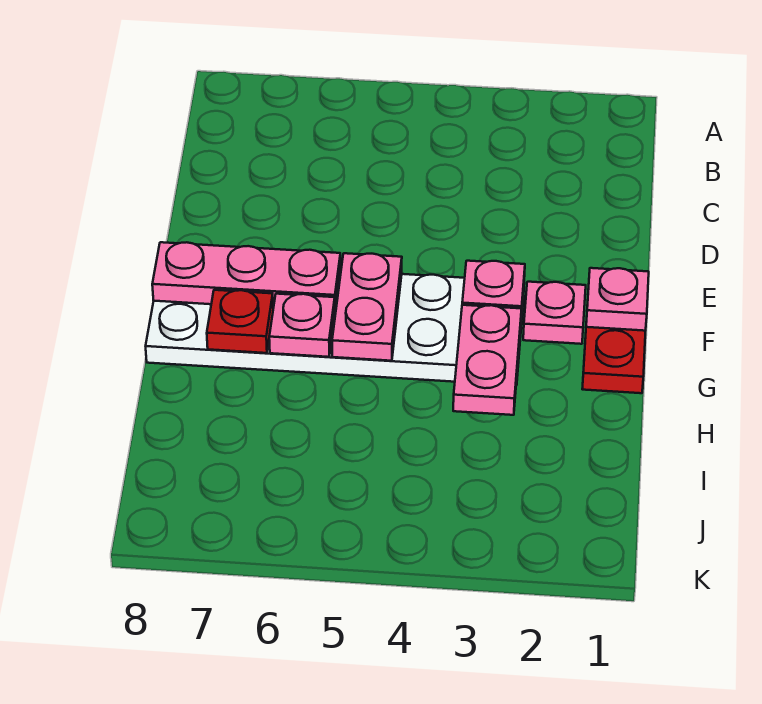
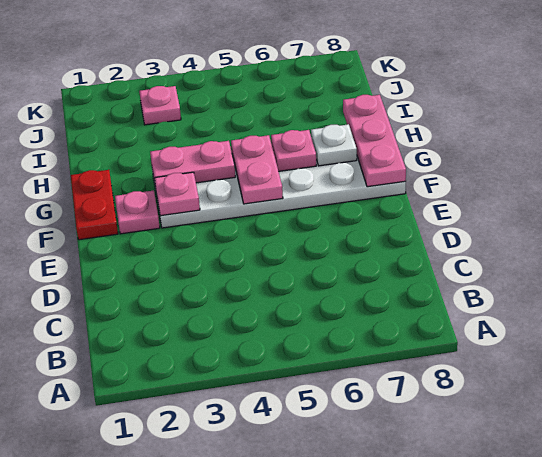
pink plate F1 level 2 -> pink plate J3 level 1
pink plate F6:F8 level 2 -> pink plate F8:H8 level 2
pink plate G3:H3 level 2 -> pink plate G3:G4 level 2
red plate G7 level 2 -> white plate G7 level 2

